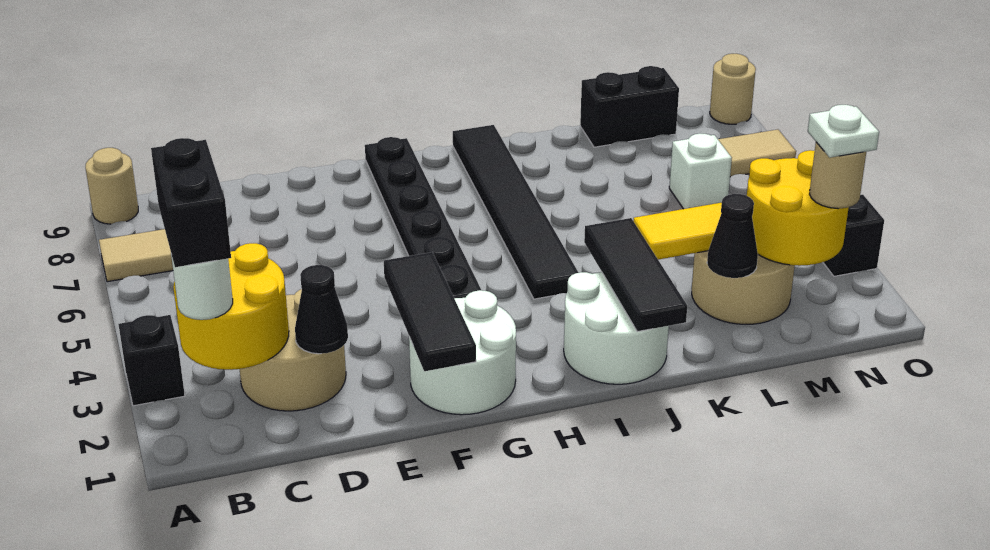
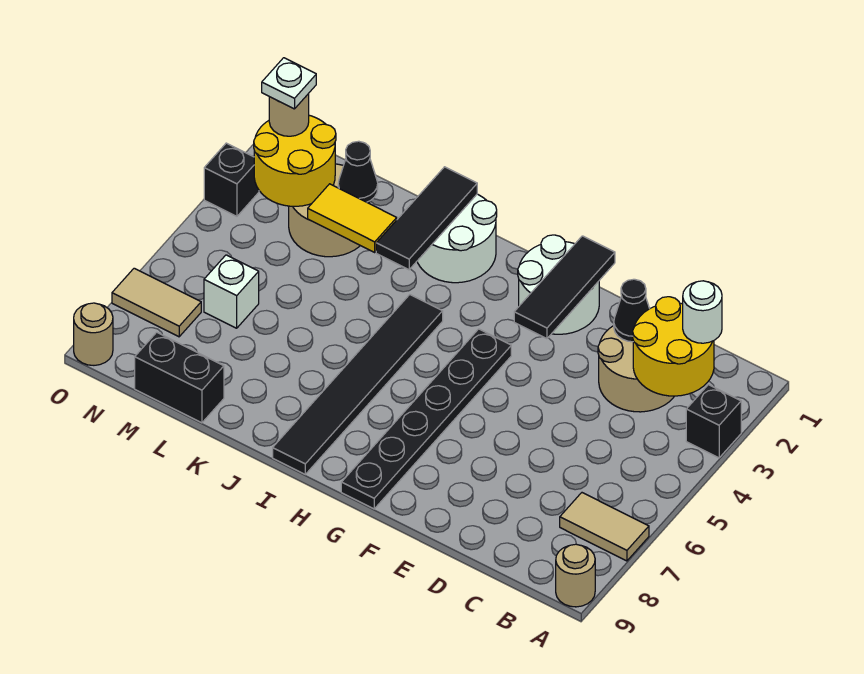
black brick B2:B3 level 4 -> none

